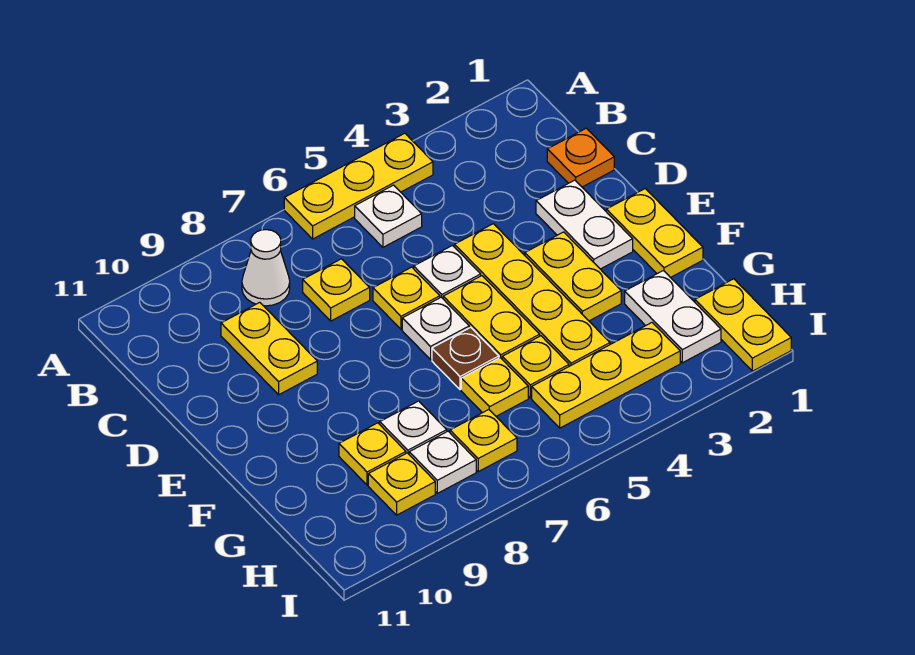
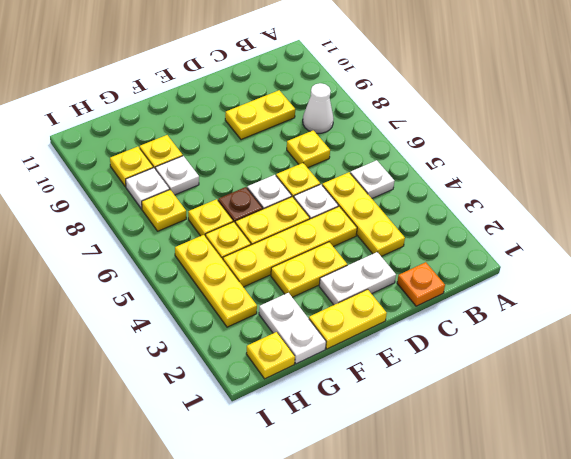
yellow plate A4:A6 level 1 -> yellow plate C3:C5 level 1
white plate G2:H2 level 1 -> white plate G1:G2 level 1
yellow plate H1:I1 level 1 -> yellow plate H1 level 1

